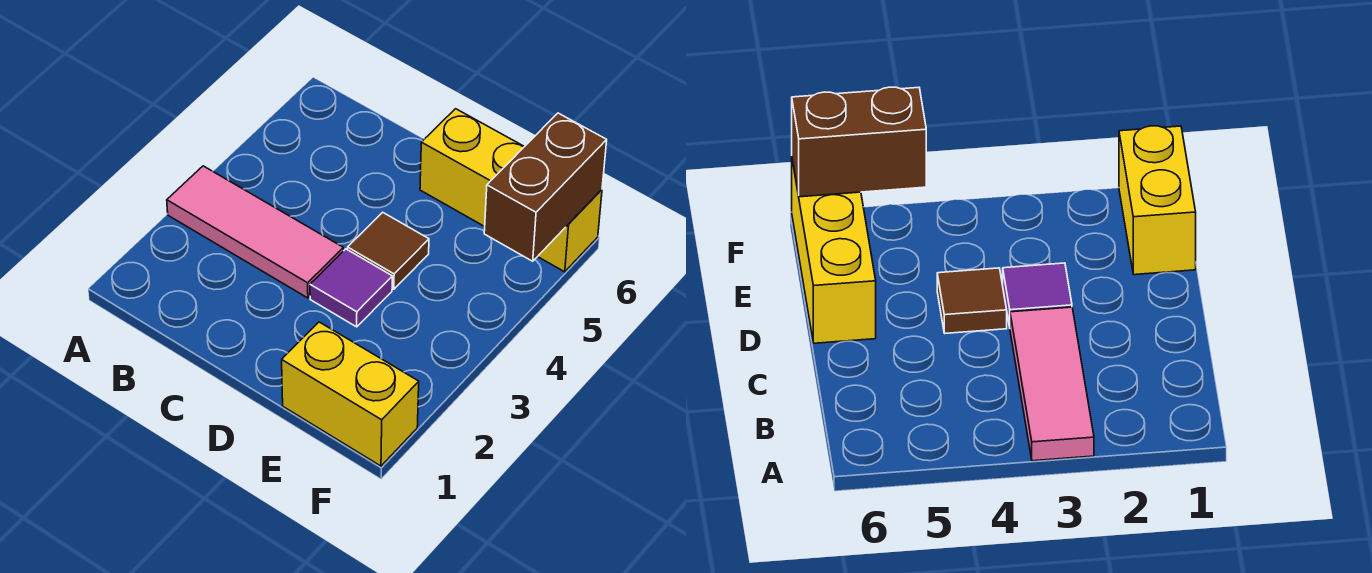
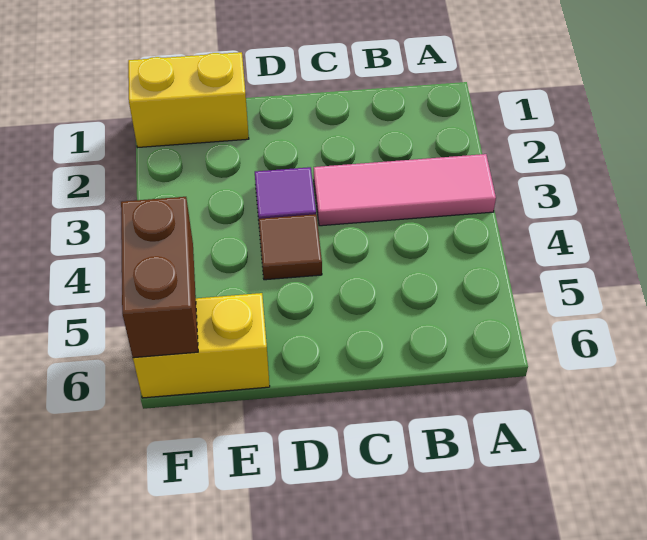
yellow brick D6:F6 level 1 -> yellow brick E6:F6 level 1

